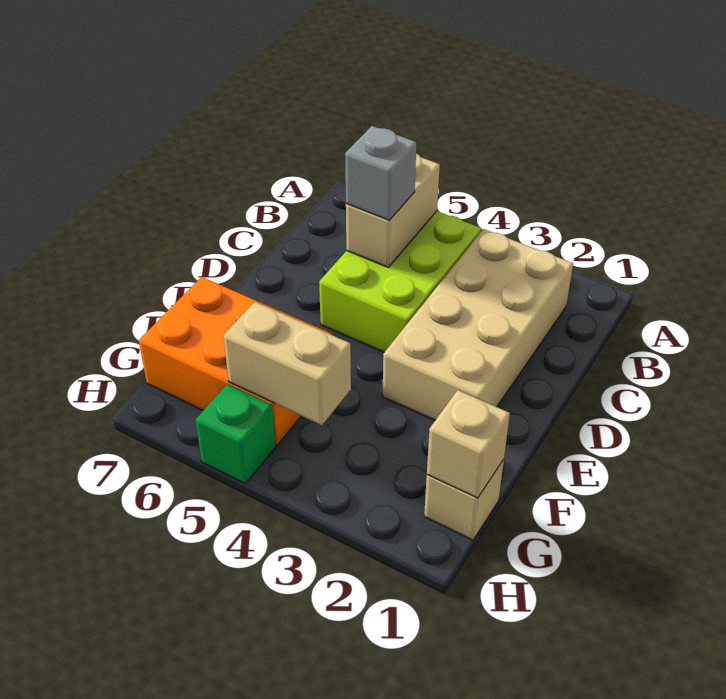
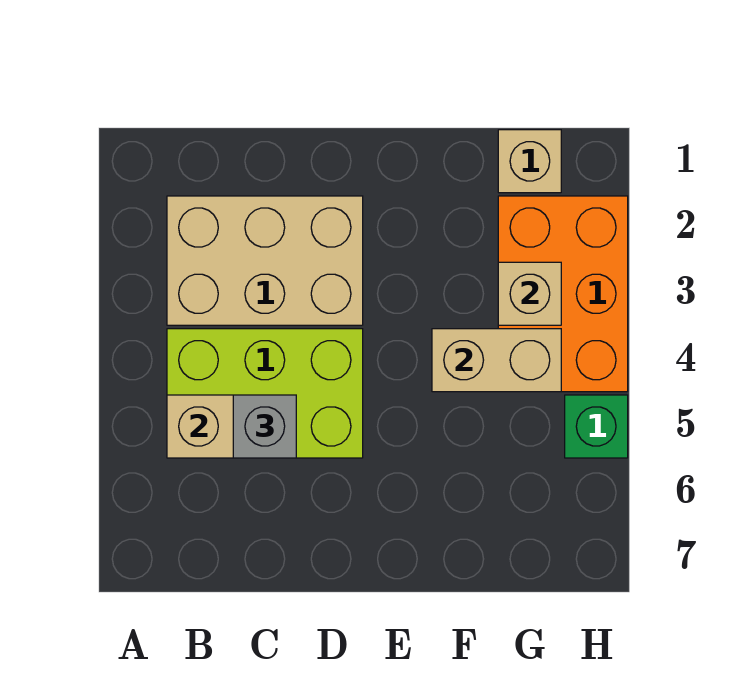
tan brick B2:E3 level 1 -> tan brick B2:D3 level 1
orange brick F5:G7 level 1 -> orange brick G2:H4 level 1
tan brick G1 level 2 -> tan brick G3 level 2
tan brick G4:G5 level 2 -> tan brick F4:G4 level 2

